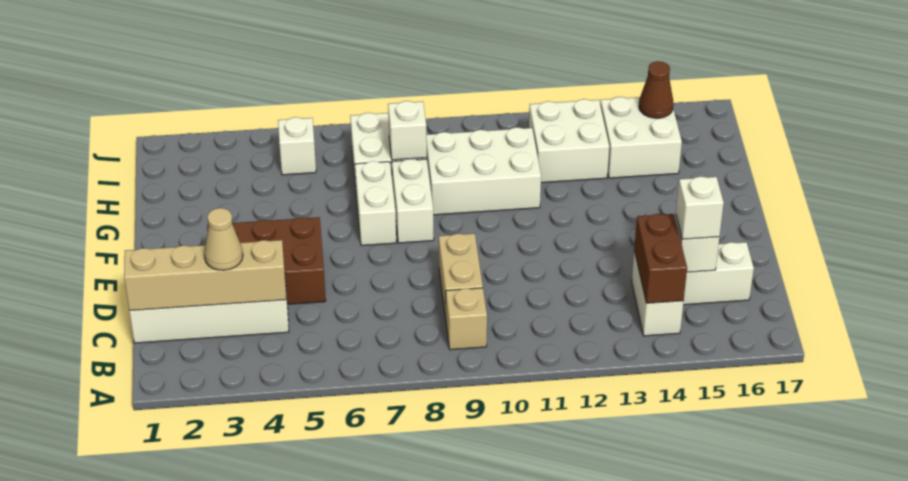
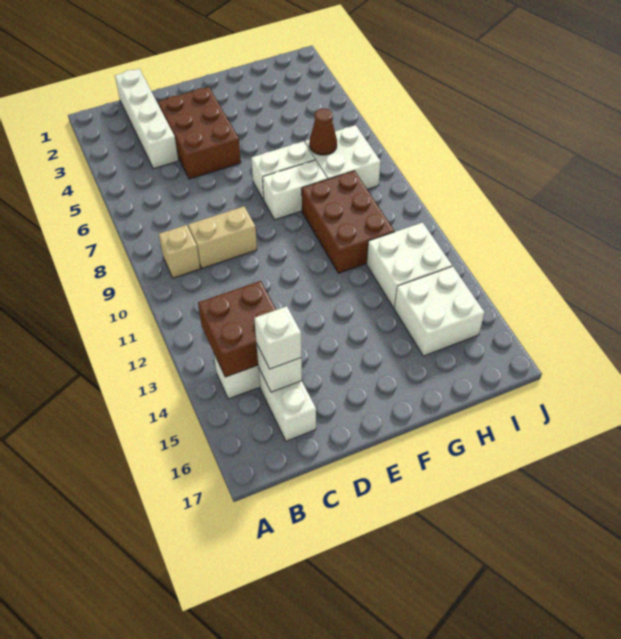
brown brick B14:C14 level 2 -> brown brick B13:C14 level 2
tan brick C1:C4 level 2 -> none
tan cone C3 level 3 -> none
white brick G9:H11 level 1 -> brown brick G9:H11 level 1
white brick H8 level 2 -> none
white brick I5 level 1 -> none
brown cone I15 level 2 -> brown cone H7 level 2

